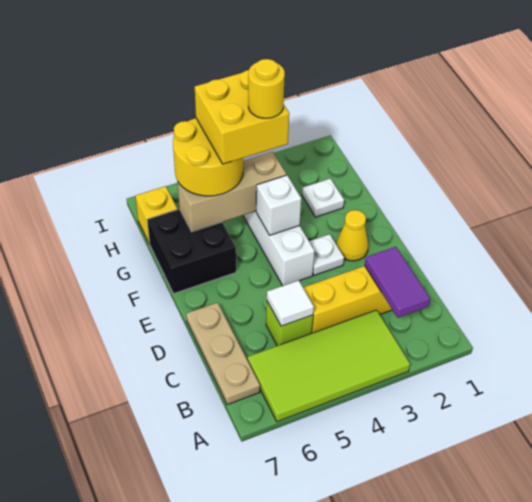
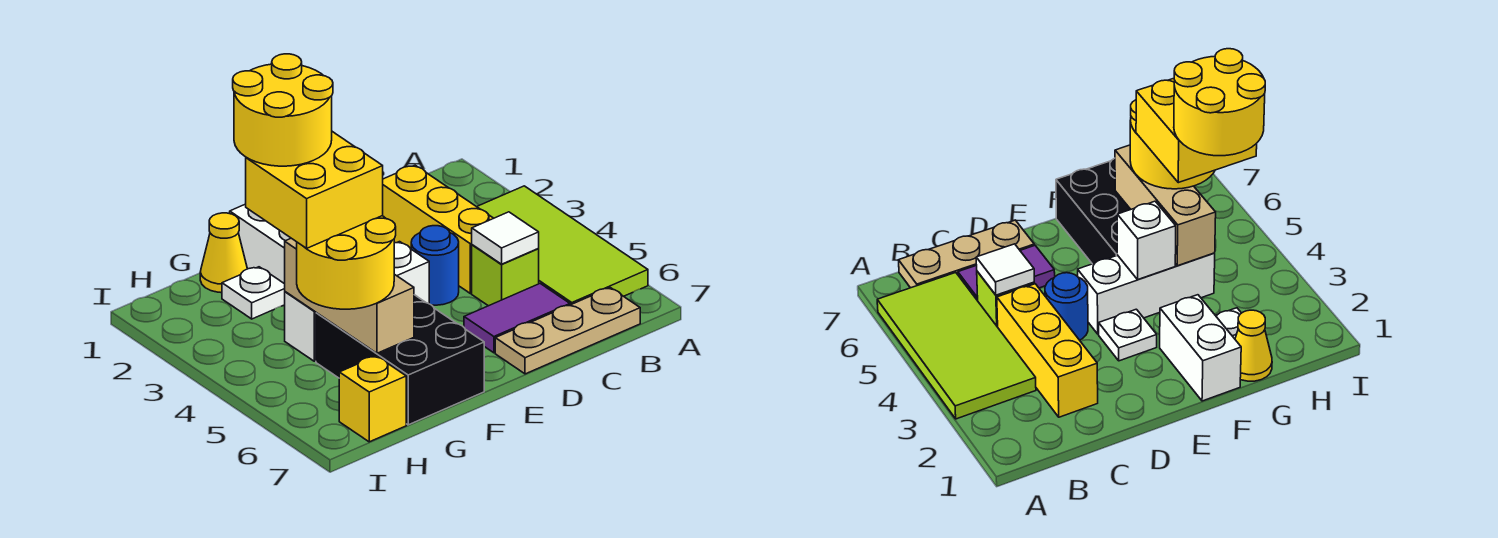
purple tile B2:C2 level 2 -> purple tile C6:D6 level 1
none -> blue round brick D4 level 1
yellow cone E2 level 1 -> yellow cone G1 level 1
none -> white brick F1:F2 level 1
black brick F6:G7 level 1 -> black brick F5:G7 level 1
yellow round brick G4 level 5 -> yellow round brick G3:H4 level 5

